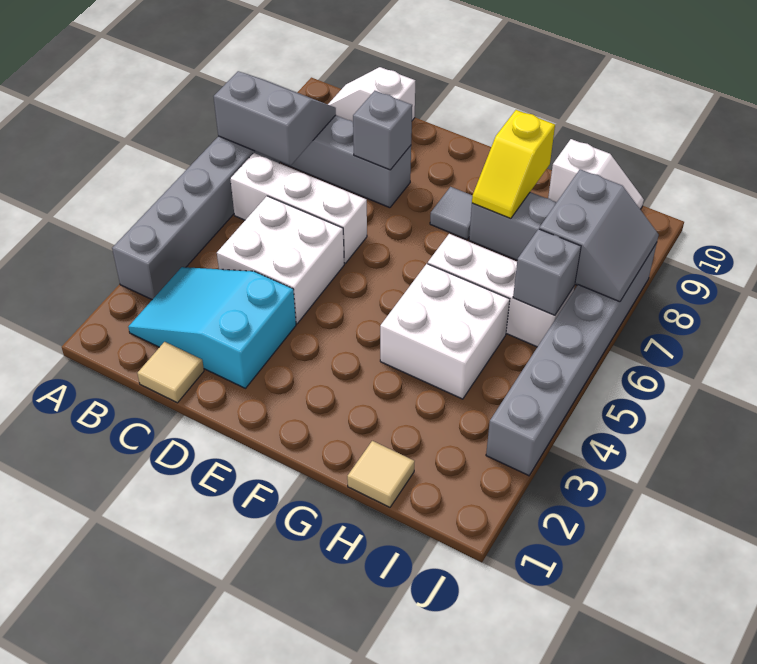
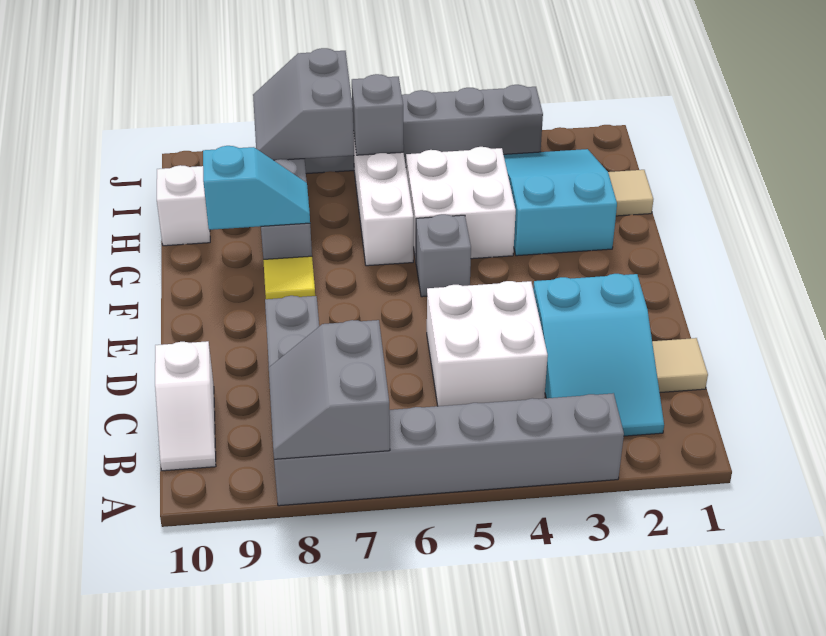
white brick B6:D6 level 1 -> none
grey brick D8 level 2 -> grey brick F5 level 1
grey tile F8 level 1 -> yellow tile F8 level 1
none -> cyan slope G2:I3 level 1 top G
yellow slope G8:G9 level 2 top 9 -> cyan slope G8:G9 level 2 top 9
grey slope I7:J8 level 2 top I -> grey slope I7:J8 level 2 top 7

